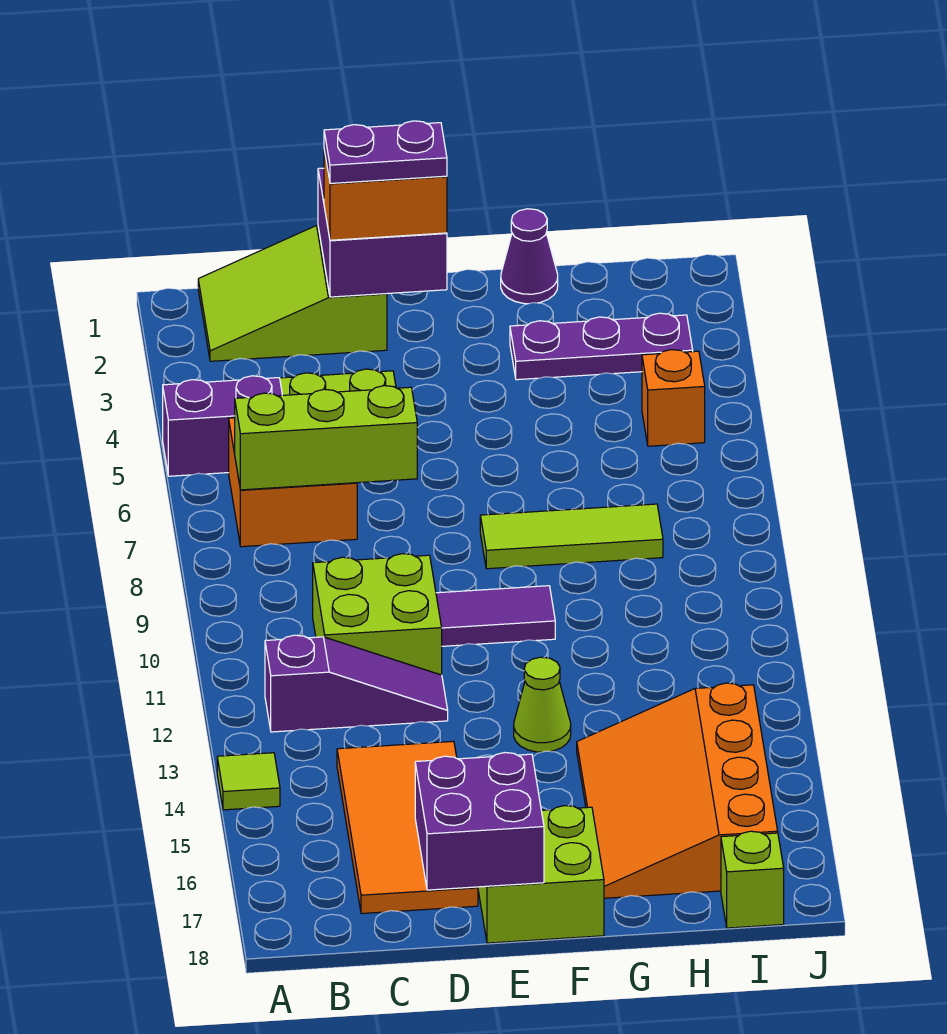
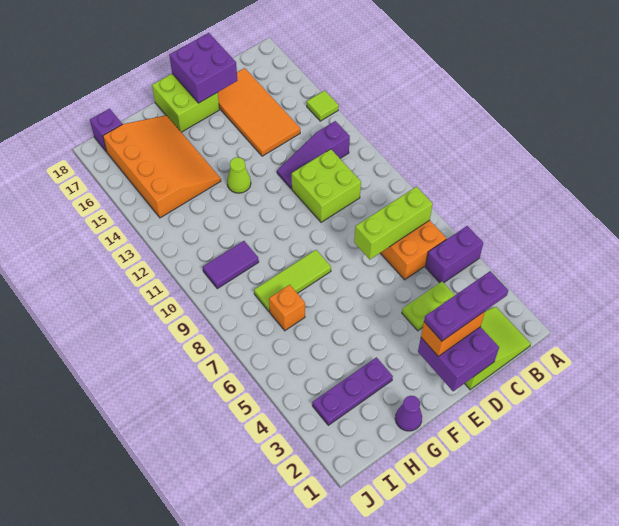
purple plate D2:E2 level 4 -> purple plate C2:E2 level 4
purple tile E10:F10 level 1 -> purple tile H10:I10 level 1
orange brick I5 level 1 -> orange brick H7 level 1
lime brick I18 level 1 -> purple brick I18 level 1

